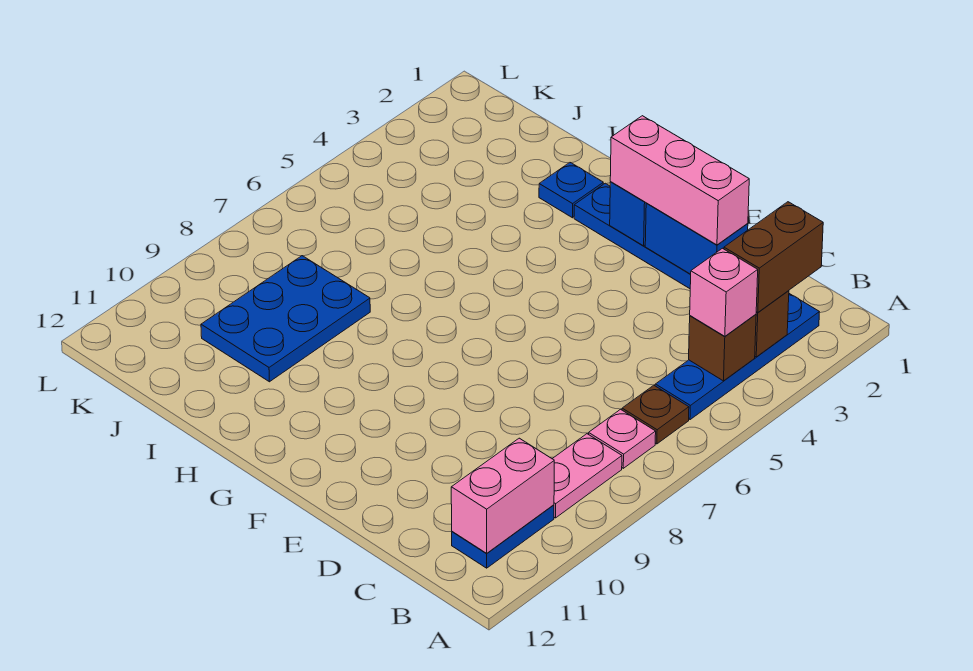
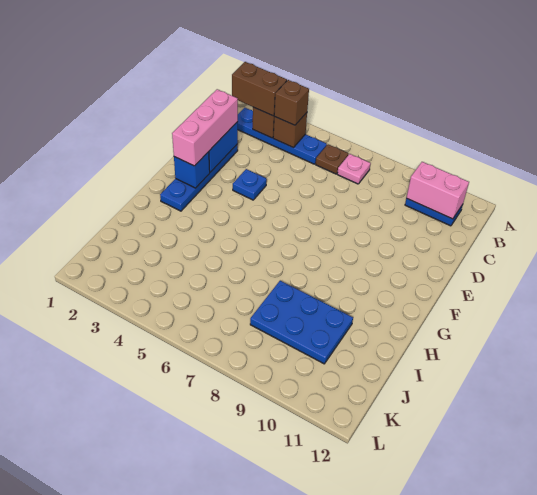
pink brick B4 level 3 -> brown brick B4 level 3
pink plate B8:B9 level 1 -> none
blue plate H2 level 1 -> blue plate E4 level 1

